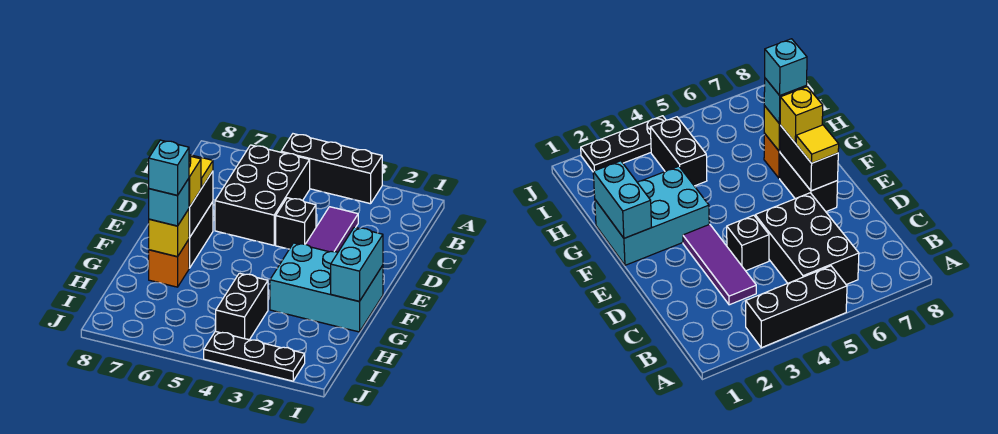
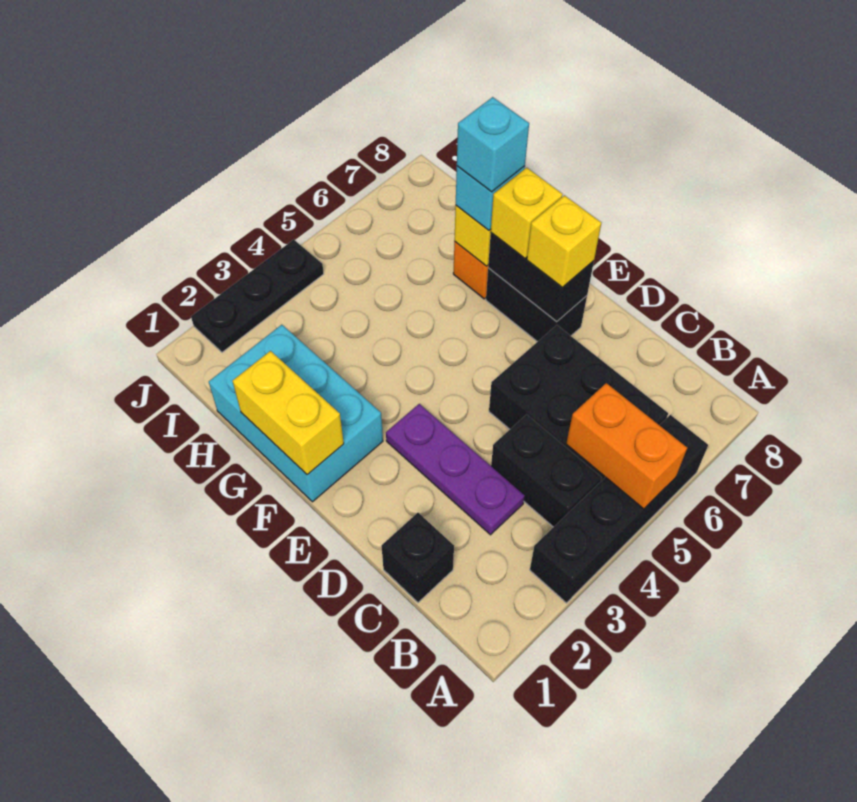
black brick A3:A5 level 1 -> black brick A3:A6 level 1
none -> orange brick A5:B5 level 2
purple tile C3:E3 level 1 -> purple plate C3:E3 level 1
black brick D4 level 1 -> black brick C1 level 1
yellow tile E7 level 3 -> yellow brick E7 level 3
cyan brick F1:G3 level 1 -> cyan brick F1:H2 level 1
cyan brick F1:G1 level 2 -> yellow brick F1:G1 level 2
black brick H4:I4 level 1 -> black brick B4:C4 level 1

